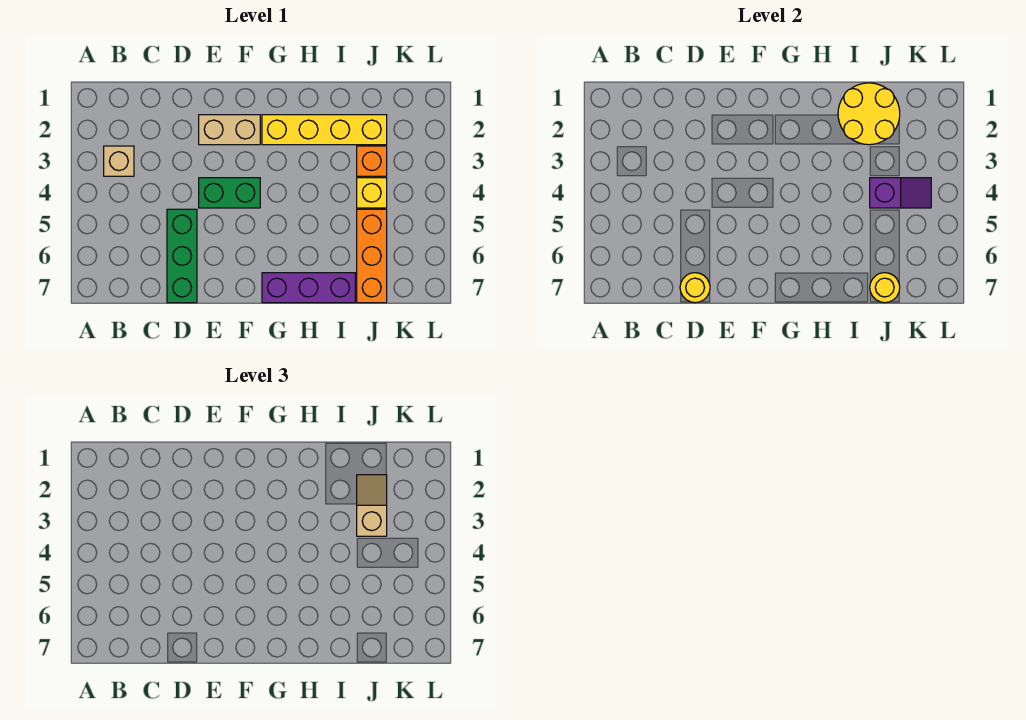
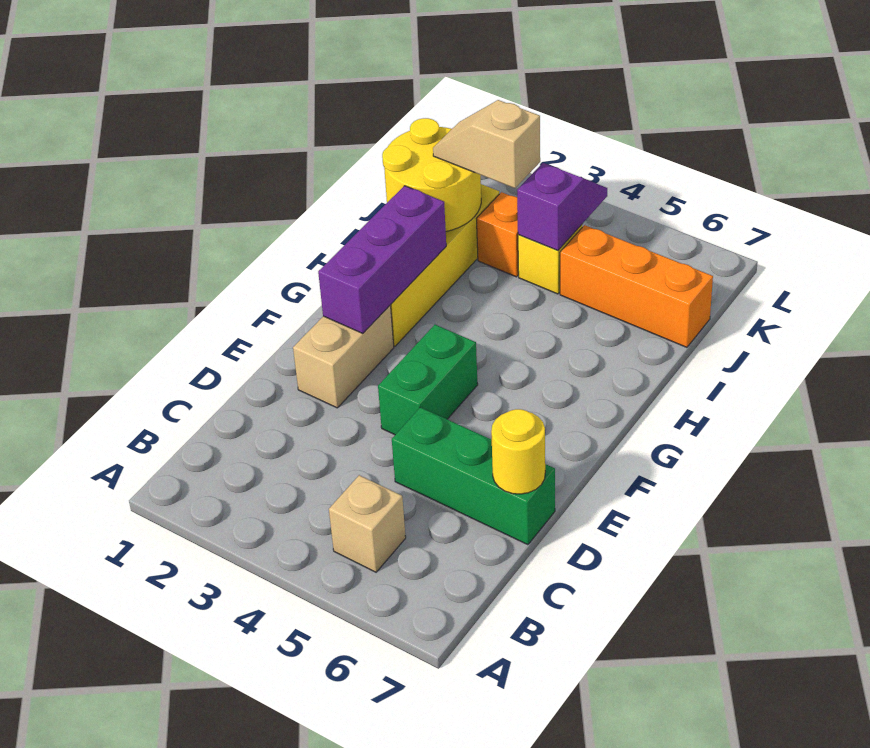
tan brick B3 level 1 -> tan brick B5 level 1
purple brick G7:I7 level 1 -> purple brick F2:H2 level 2
yellow round brick J7 level 2 -> none

